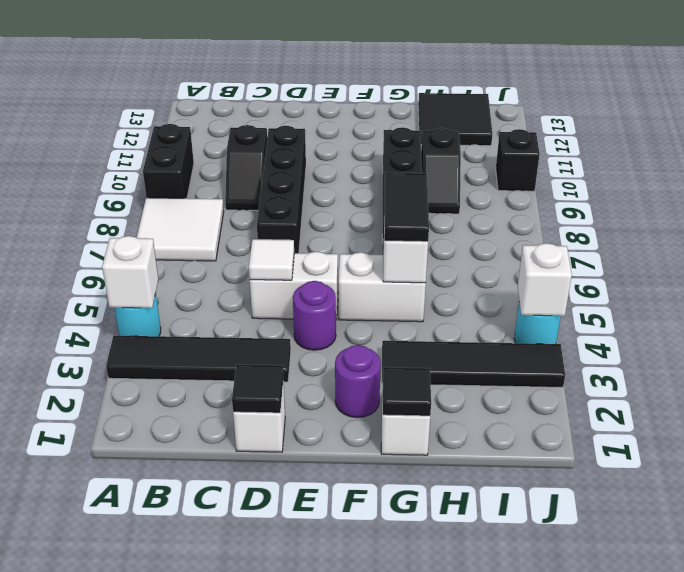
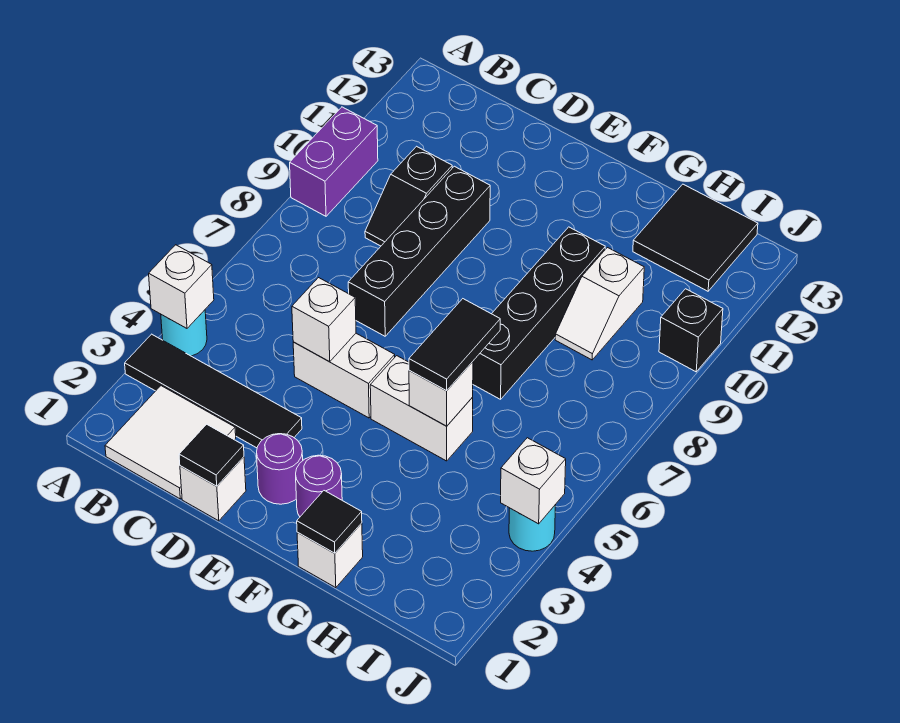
white tile A7:B8 level 1 -> white tile B1:C2 level 1
black brick A9:A10 level 1 -> purple brick A9:A10 level 1
white tile D5 level 2 -> white brick D5 level 2
purple round brick E4 level 1 -> purple round brick E2 level 1
black tile G3:J3 level 1 -> none
black slope H9:H10 level 1 top 10 -> white slope H9:H10 level 1 top 10

